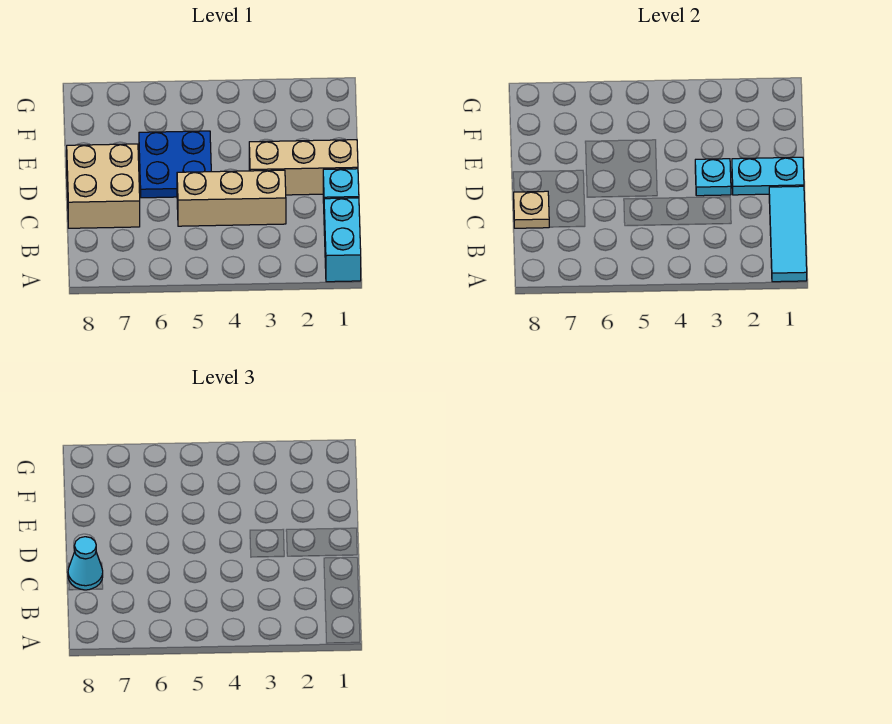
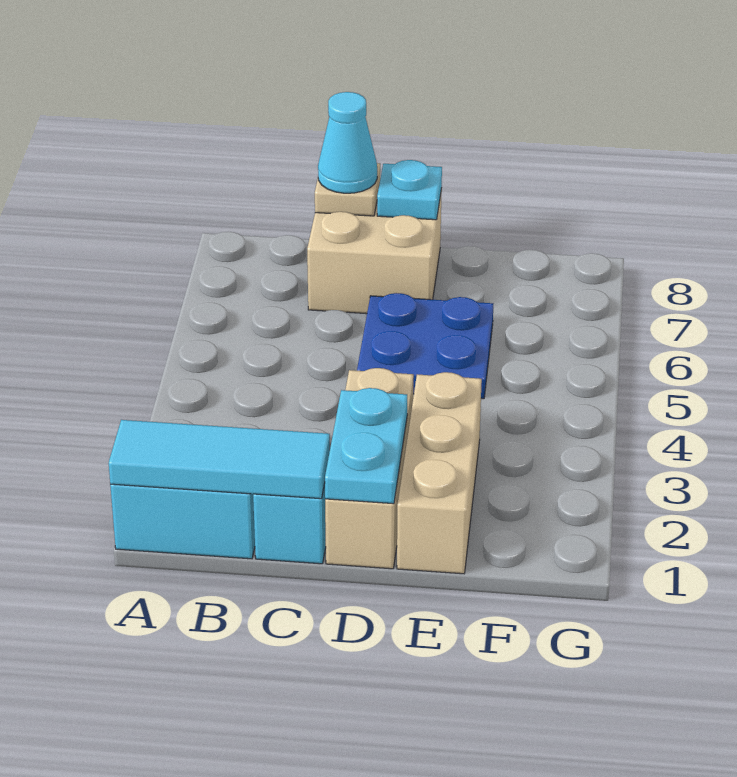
tan brick C3:C5 level 1 -> tan brick E1:E3 level 1
cyan plate D3 level 2 -> cyan plate D8 level 2

